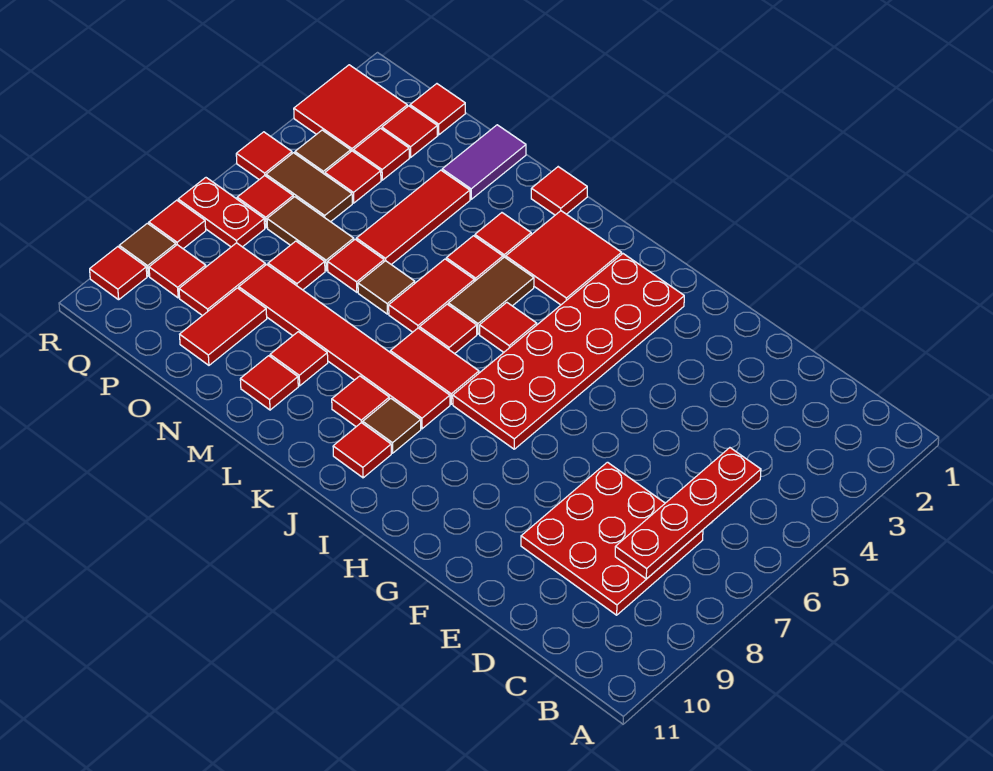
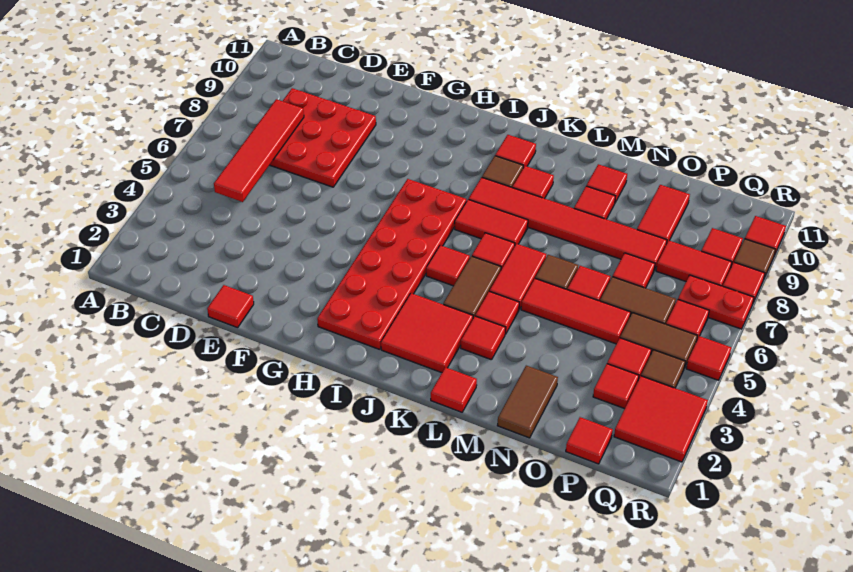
red plate C5:C8 level 2 -> red tile C5:C8 level 2
purple tile N1:N2 level 1 -> brown tile N1:N2 level 1
red tile N3:N5 level 1 -> red tile M5:O5 level 1
red tile P2 level 1 -> red tile E1 level 1
red tile P8:P9 level 1 -> red tile P8:Q8 level 1

